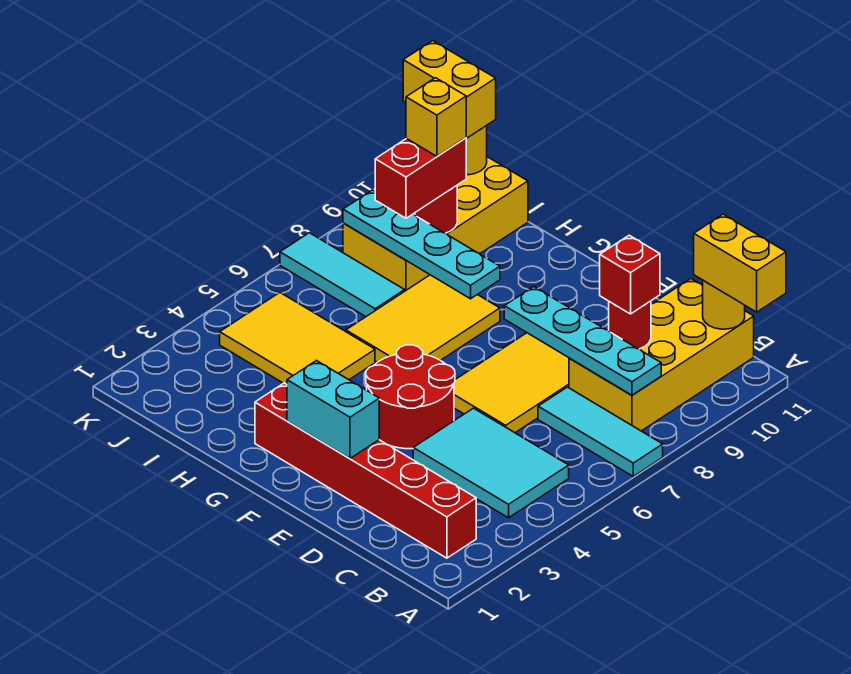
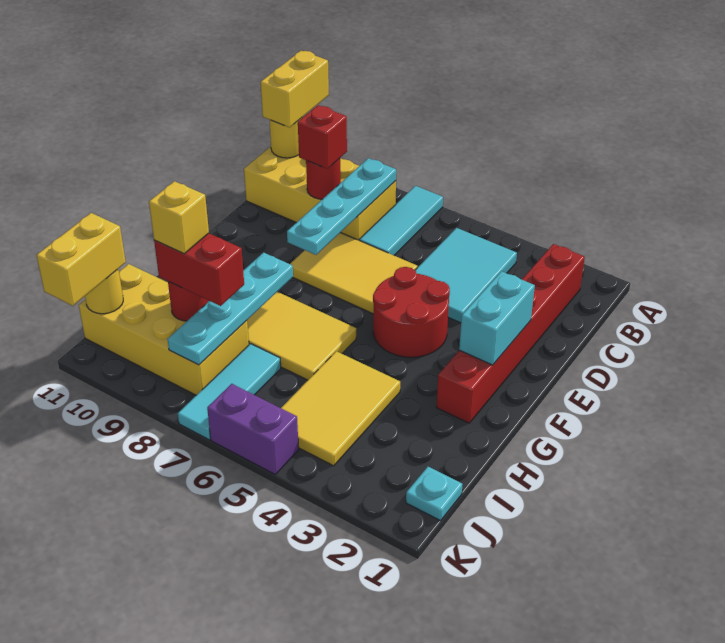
none -> cyan plate J1 level 1
none -> purple brick K5:K6 level 1

